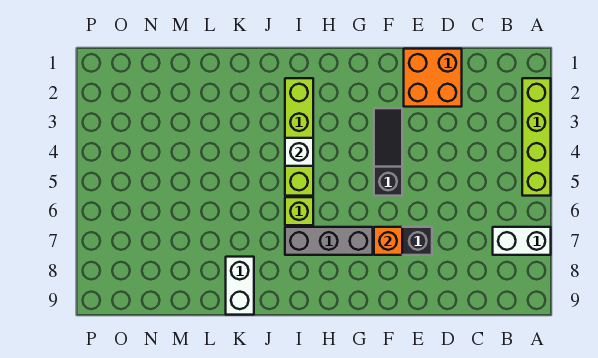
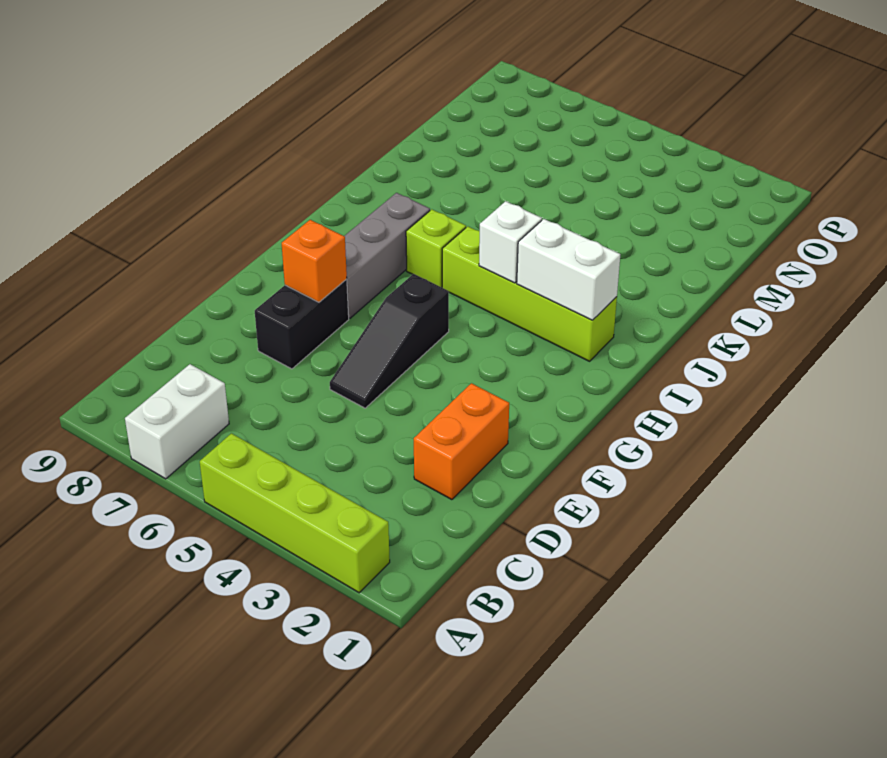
orange brick D1:E2 level 1 -> orange brick D2:E2 level 1
black slope F3:F5 level 1 top 5 -> black slope E5:G5 level 1 top G
white brick K8:K9 level 1 -> white brick I2:I3 level 2

